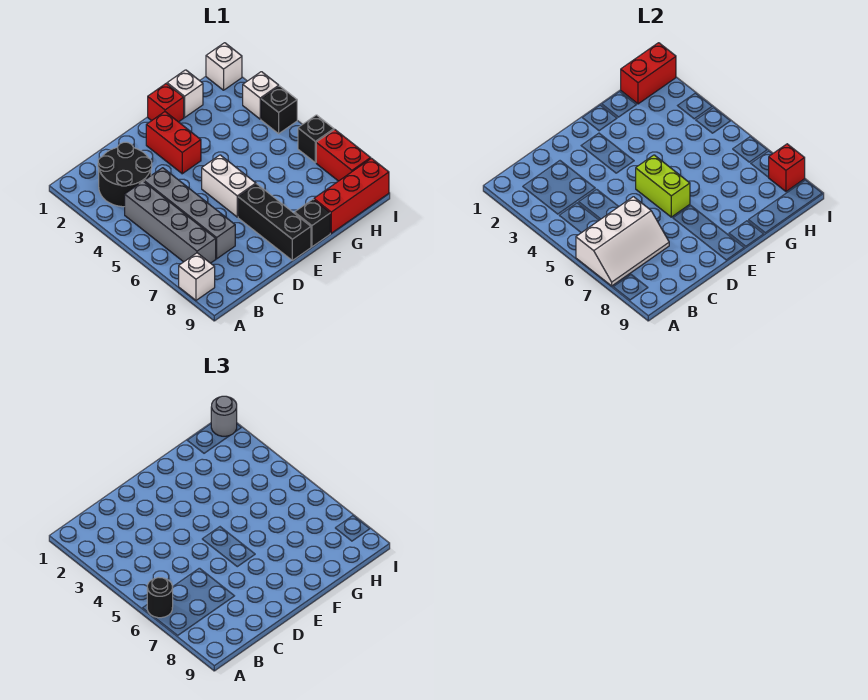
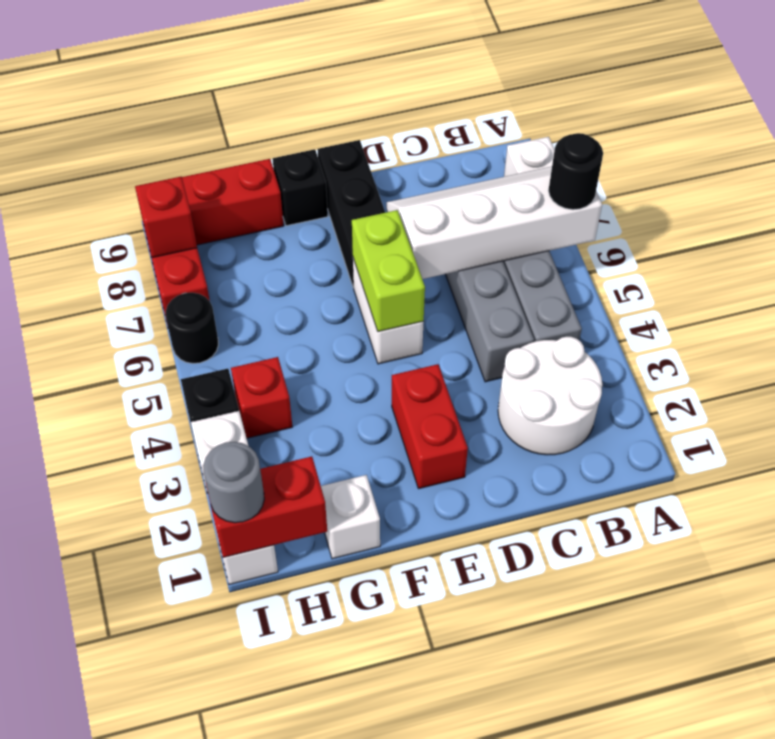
white slope A6:C7 level 2 top 6 -> white slope A6:D7 level 2 top 6
black round brick B2:C3 level 1 -> white round brick B2:C3 level 1
red brick F1 level 1 -> red brick H4 level 1
black brick I6 level 1 -> black round brick I6 level 1

